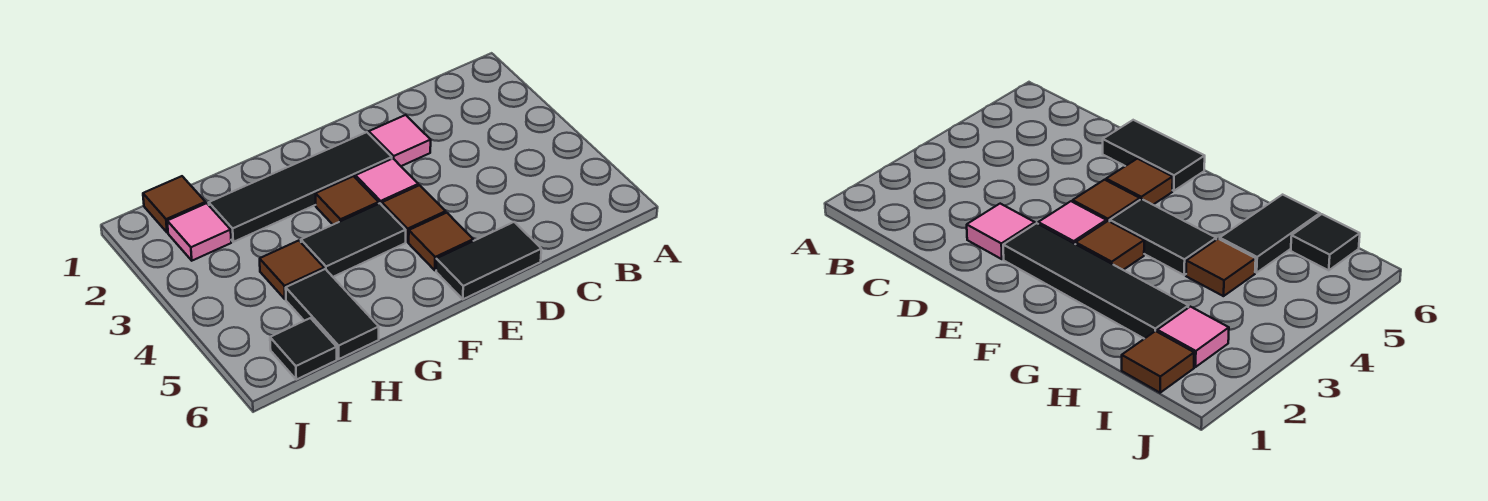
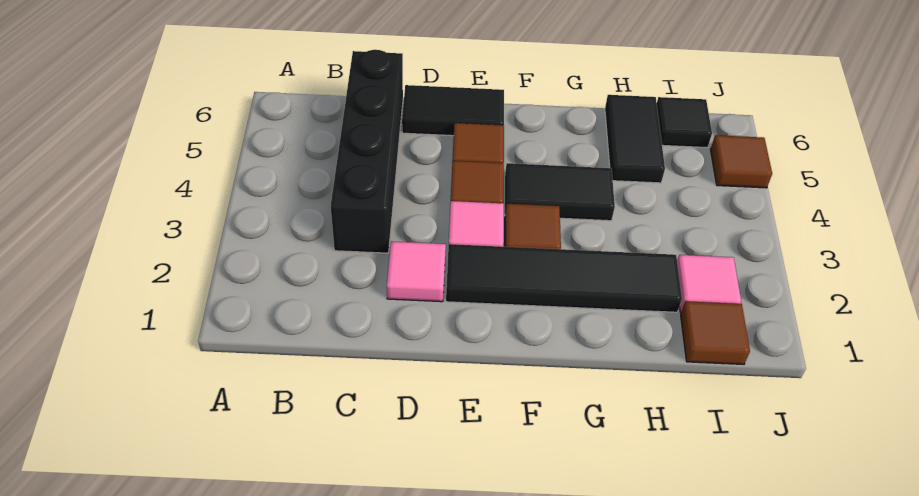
none -> black brick C3:C6 level 1
brown tile H4 level 1 -> brown tile J5 level 1

